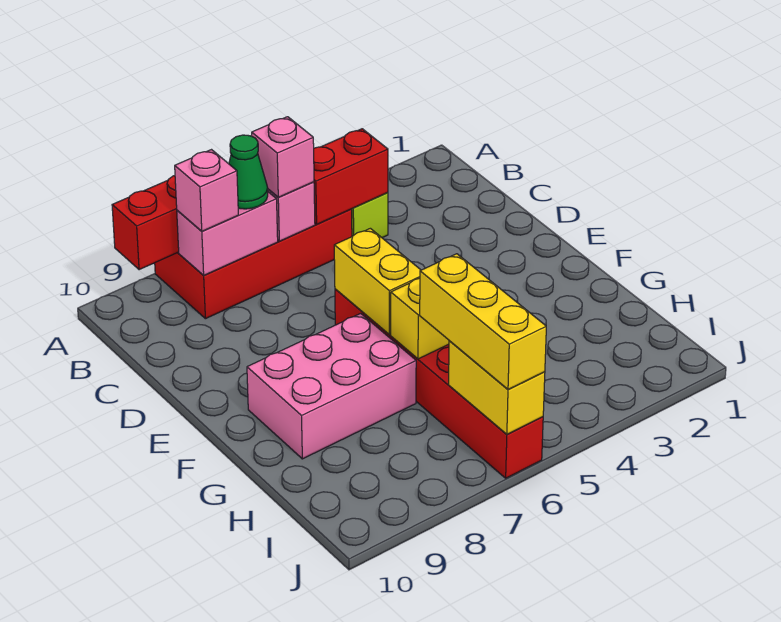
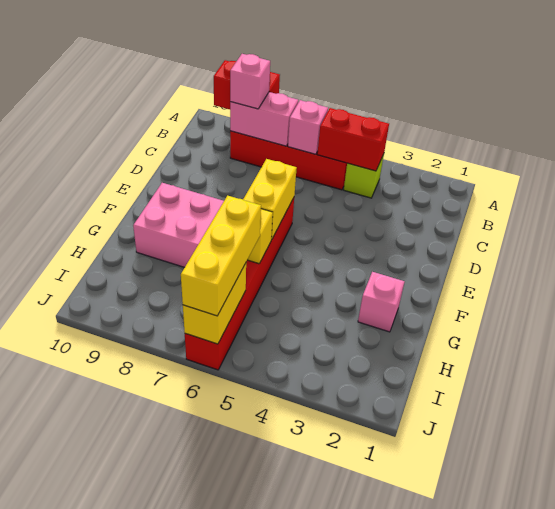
pink brick B6 level 3 -> pink brick G2 level 1
green cone B7 level 3 -> none

